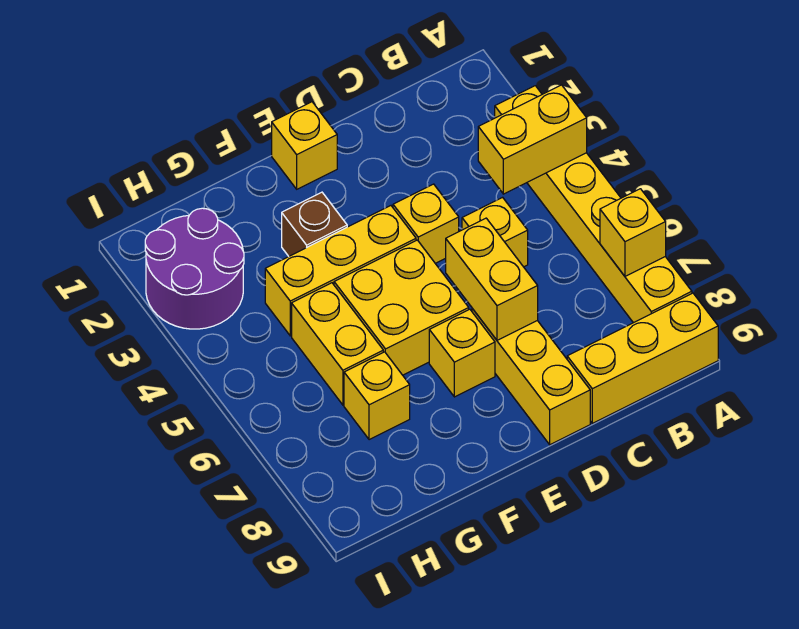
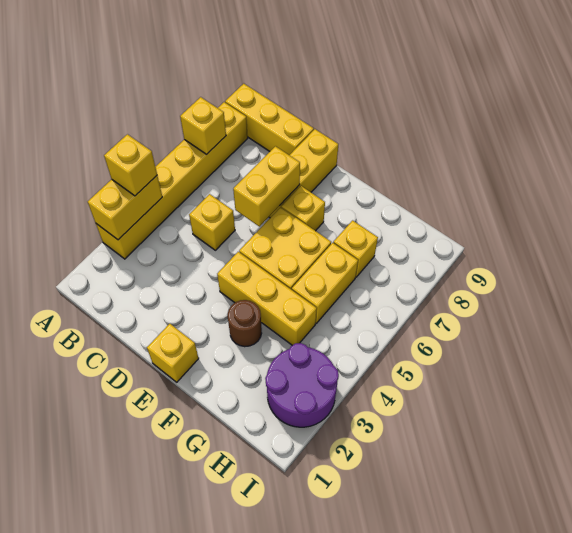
yellow brick A4:B4 level 2 -> yellow brick A3:A4 level 2
yellow brick D4 level 1 -> yellow brick A4 level 3
brown brick F3 level 1 -> brown round brick F3 level 1

